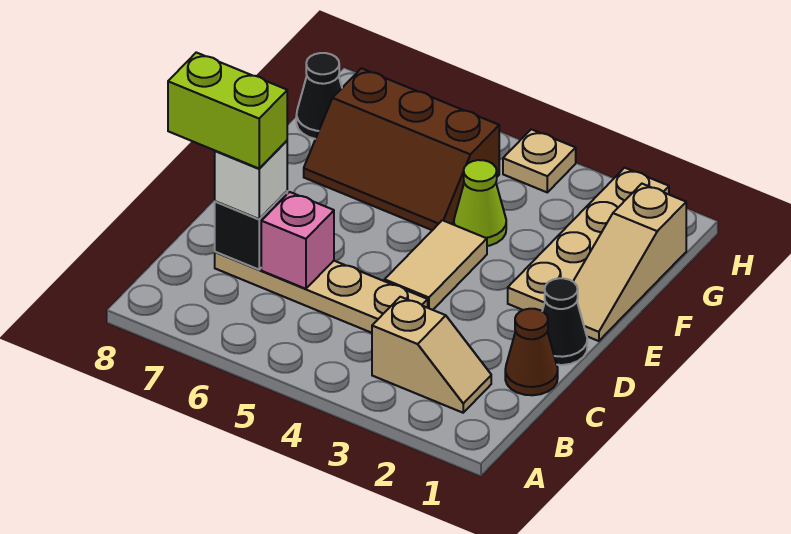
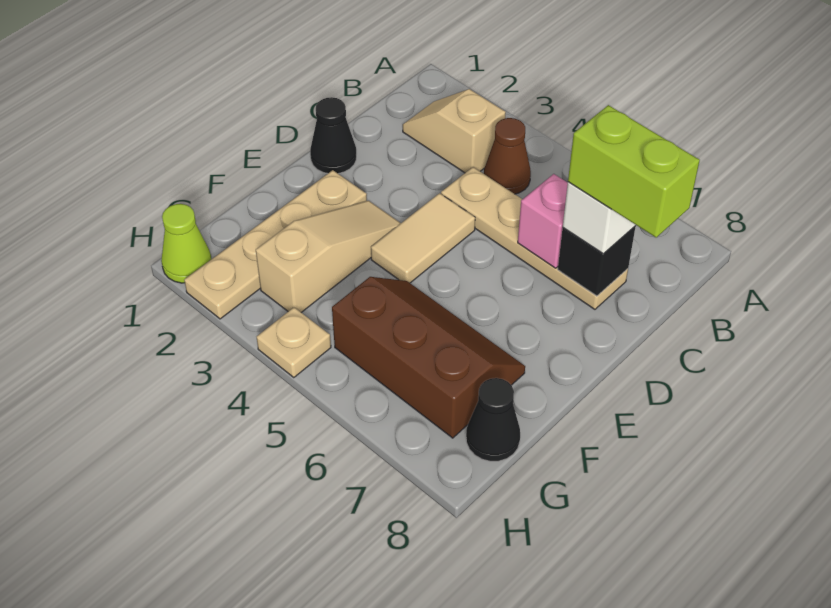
brown cone C1 level 1 -> brown cone B4 level 1
tan slope E1:G1 level 1 top G -> tan slope E3:G3 level 1 top G
lime cone F4 level 1 -> lime cone H1 level 1

